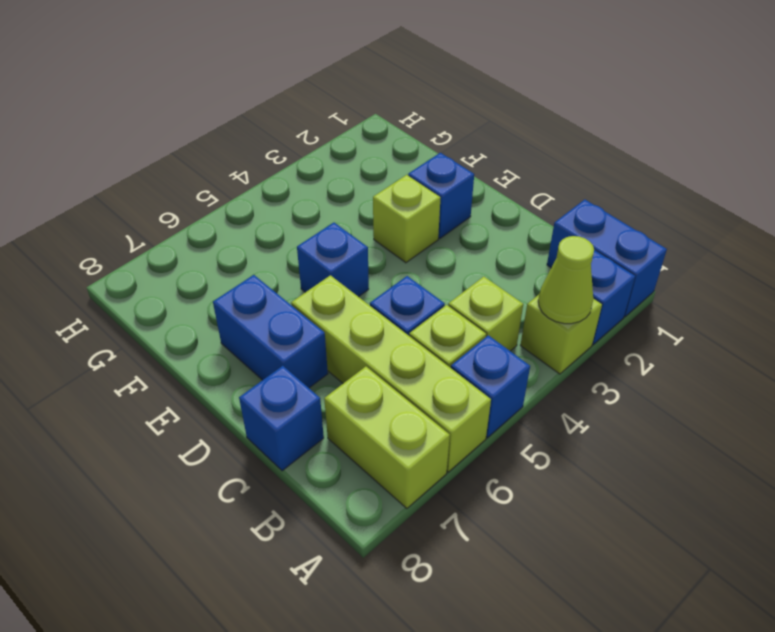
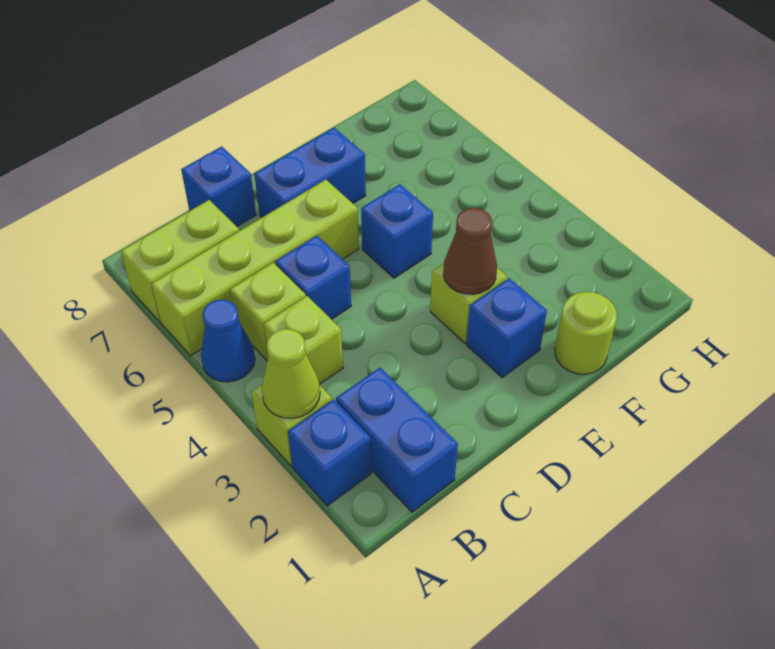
blue brick A1:B1 level 1 -> blue brick B1:B2 level 1
blue brick A5 level 1 -> blue cone A5 level 1
none -> brown cone E3 level 2
none -> lime round brick F1 level 1

